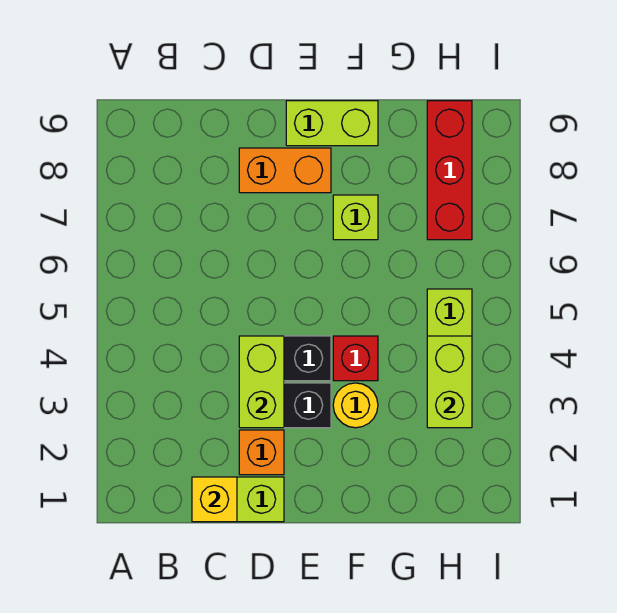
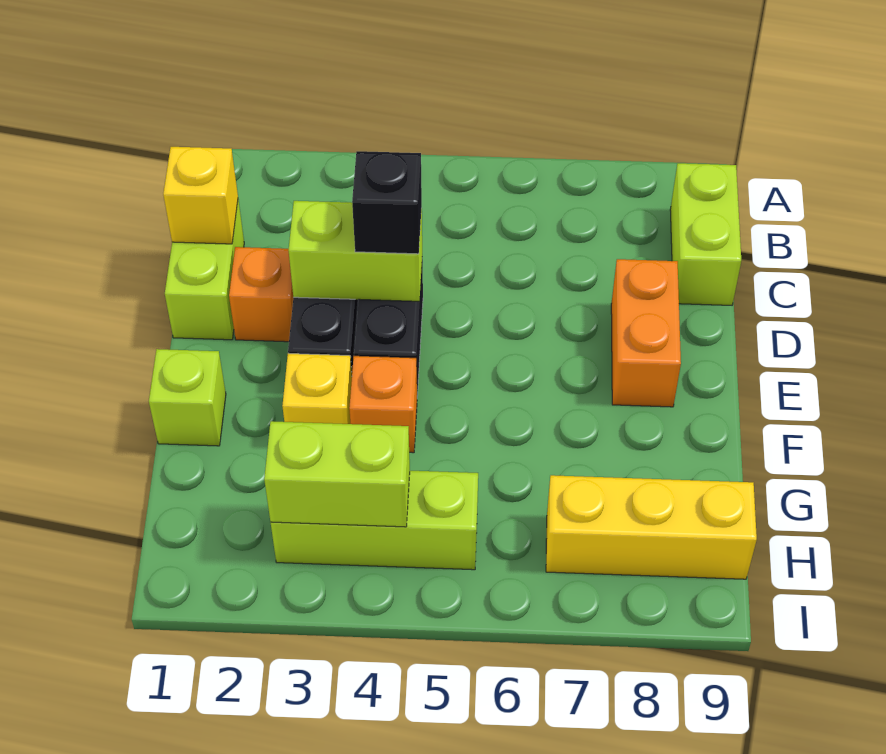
none -> black brick D4 level 3
lime brick E9:F9 level 1 -> lime brick B9:C9 level 1
yellow round brick F3 level 1 -> yellow brick F3 level 1
red brick F4 level 1 -> orange brick F4 level 1
lime brick F7 level 1 -> lime brick F1 level 1
red brick H7:H9 level 1 -> yellow brick H7:H9 level 1

